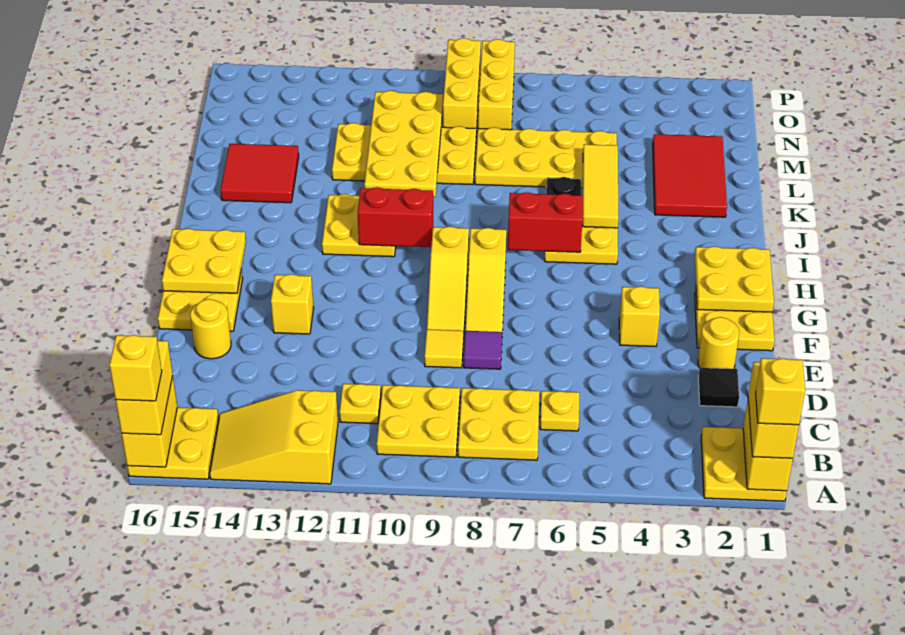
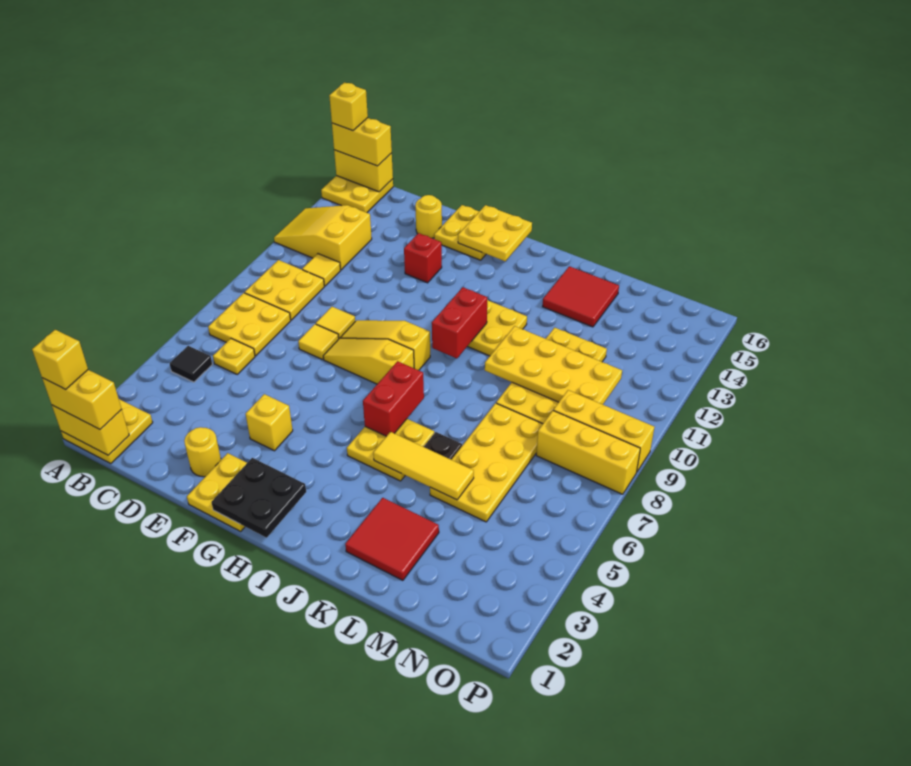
yellow slope A12:B14 level 1 top 12 -> yellow slope A12:C13 level 1 top C
yellow plate C11 level 1 -> yellow tile C11 level 1
black tile D2 level 1 -> black tile B5 level 1
purple tile E8 level 1 -> yellow tile E8 level 1
yellow brick F13 level 1 -> red brick F13 level 1
yellow plate G1:H2 level 2 -> black plate G1:H2 level 2
red tile K2:M3 level 1 -> red tile K2:L3 level 1

